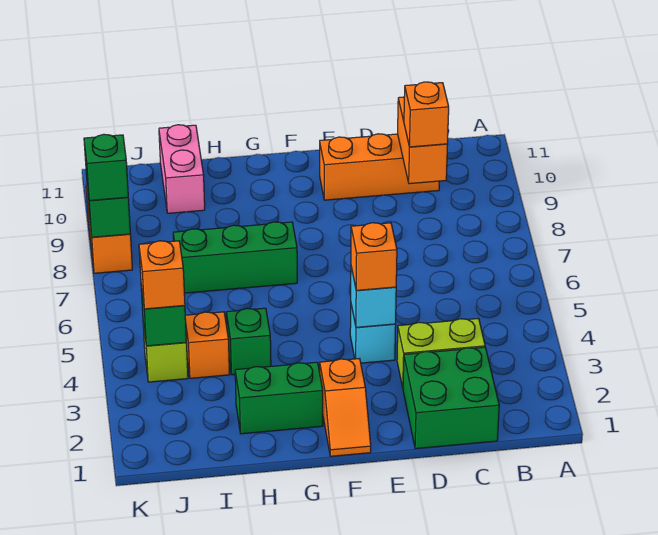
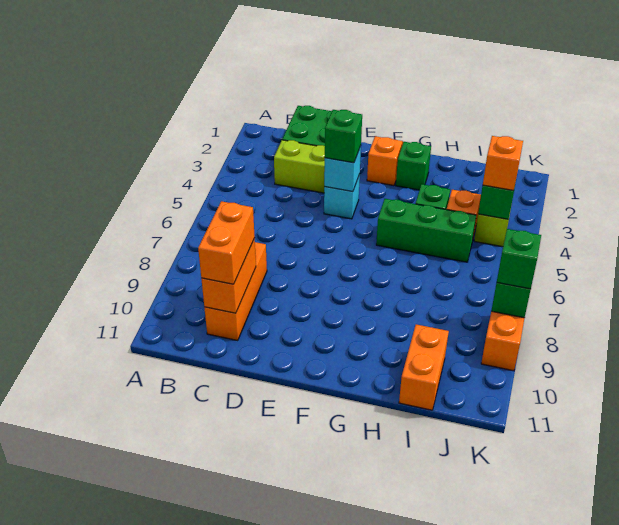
orange brick C9 level 3 -> orange brick C9:C10 level 3
orange brick C10:E10 level 1 -> orange brick C8:C10 level 1
orange brick E4 level 3 -> green brick E4 level 3
green brick G2:H2 level 1 -> green brick G2 level 1
green brick G7:I7 level 1 -> green brick G5:I5 level 1
pink brick I10:I11 level 1 -> orange brick I10:I11 level 1

